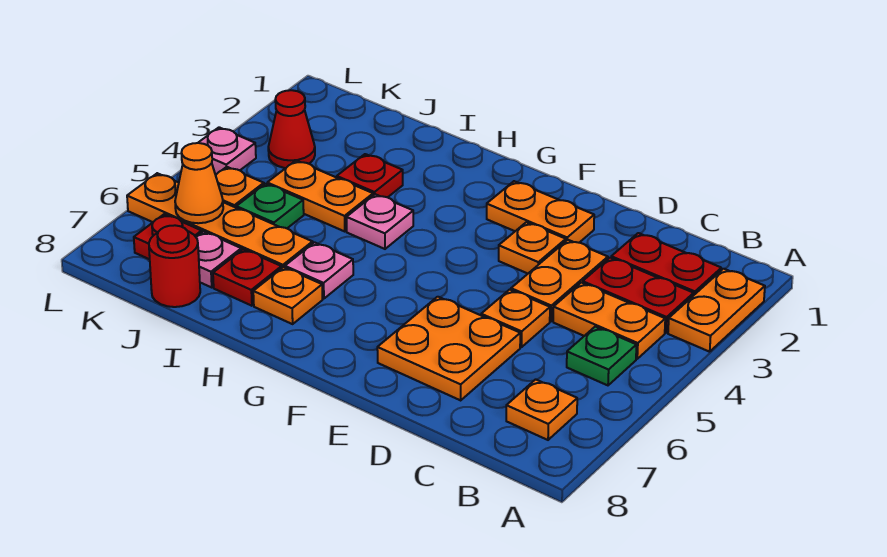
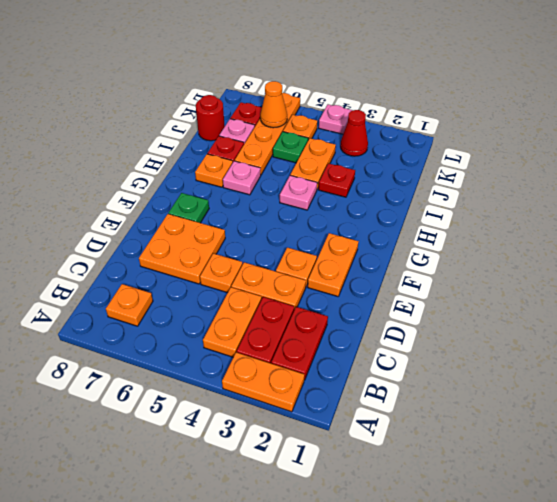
green plate B5 level 1 -> green plate F7 level 1

